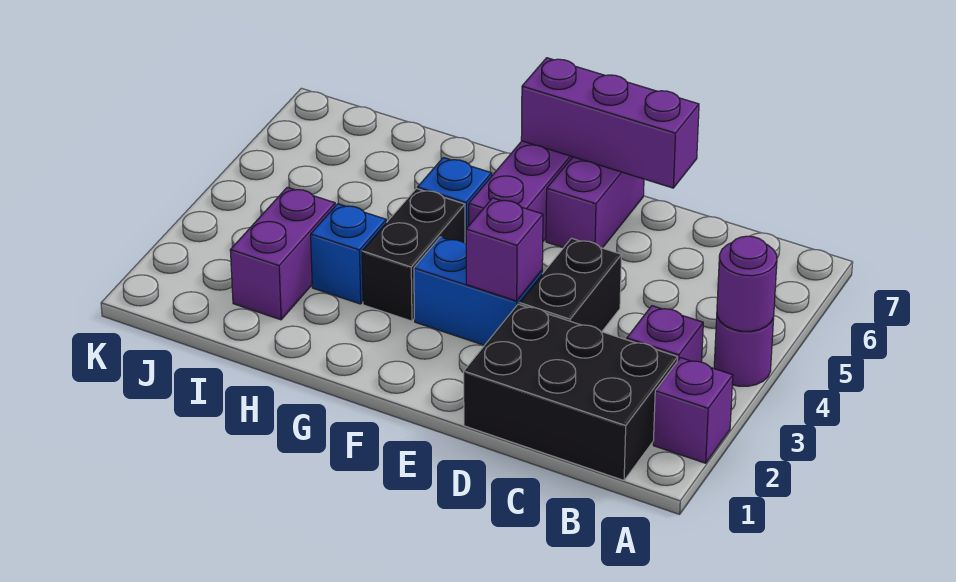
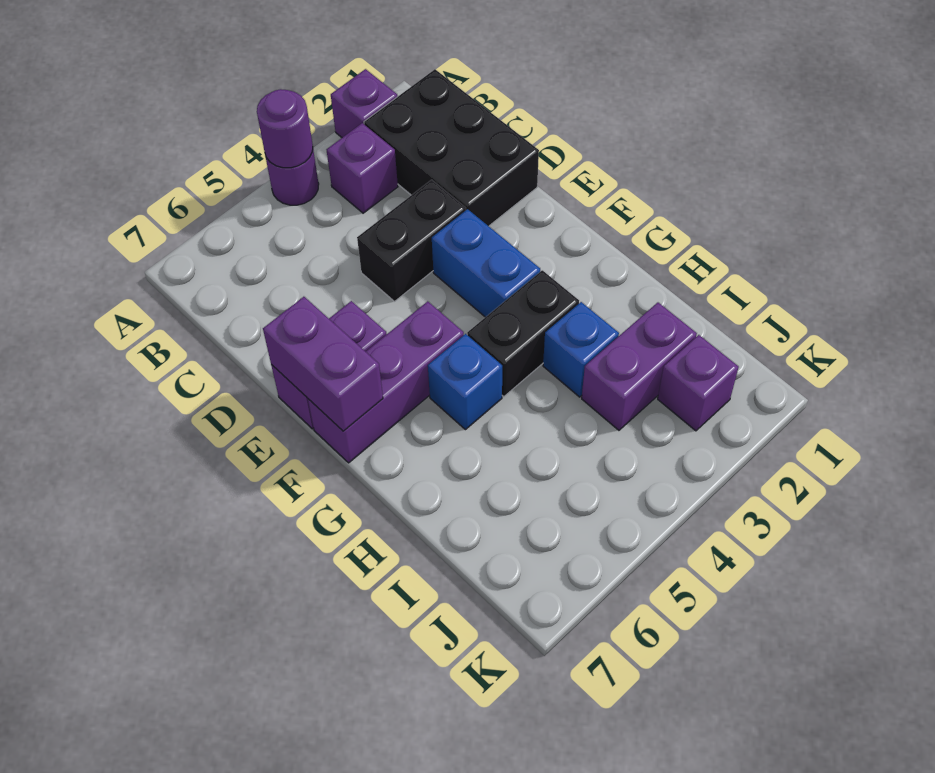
purple brick D7:F7 level 2 -> purple brick E7:F7 level 2
purple brick E3 level 2 -> purple brick J2 level 1

